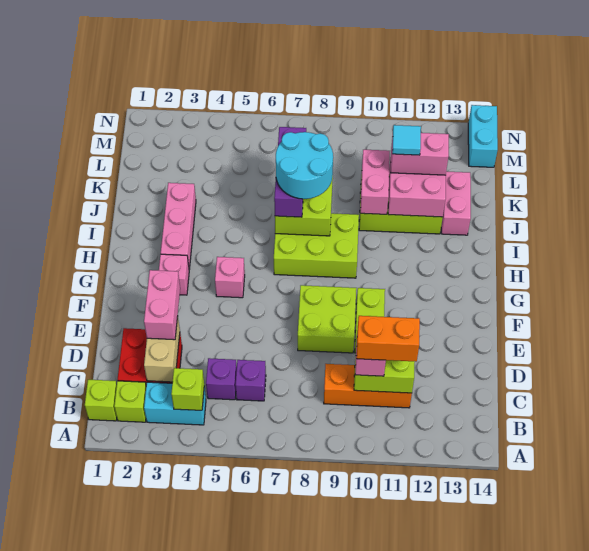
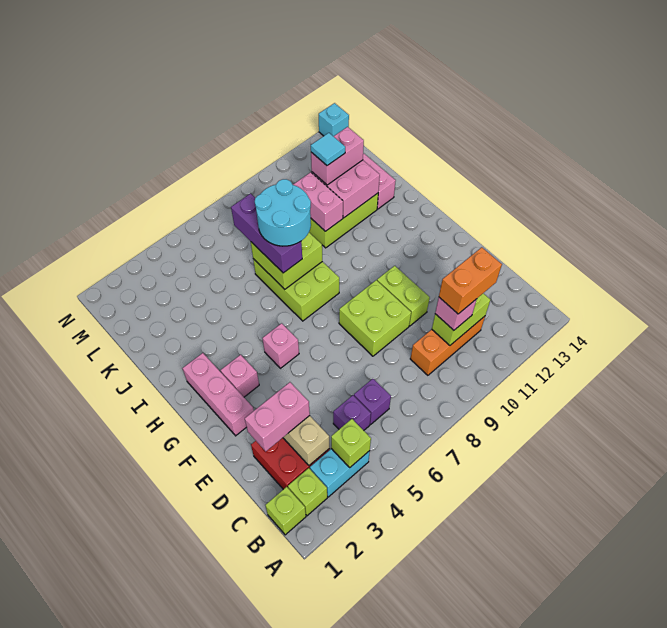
pink brick D3:E3 level 3 -> pink brick D2:D3 level 3
pink brick H3:J3 level 1 -> pink brick F2:H2 level 1
lime brick H7:I9 level 1 -> lime brick H7:J8 level 1
cyan brick M14:N14 level 1 -> cyan brick N14 level 1

